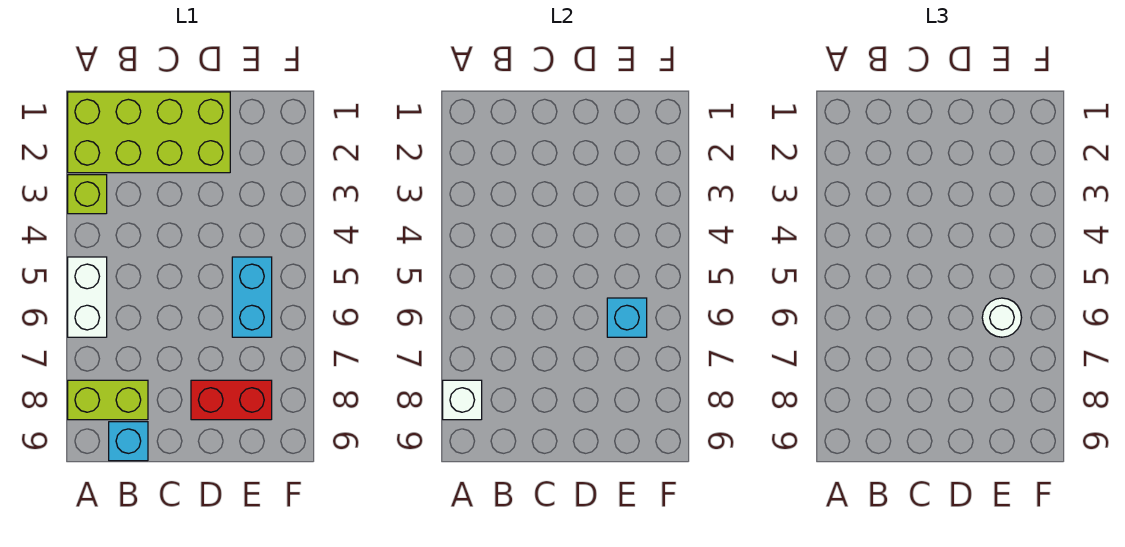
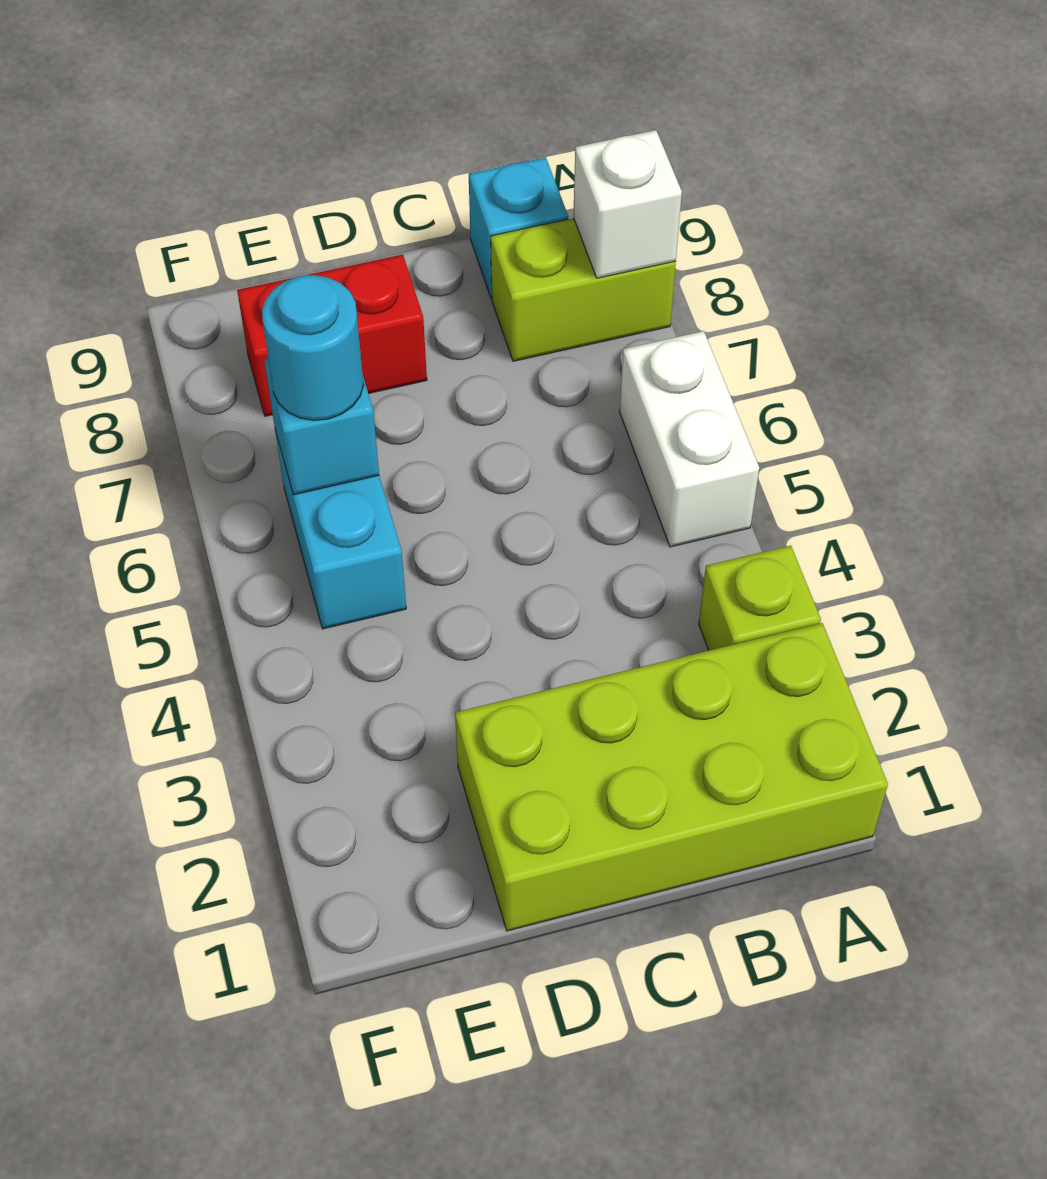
white round brick E6 level 3 -> cyan round brick E6 level 3

